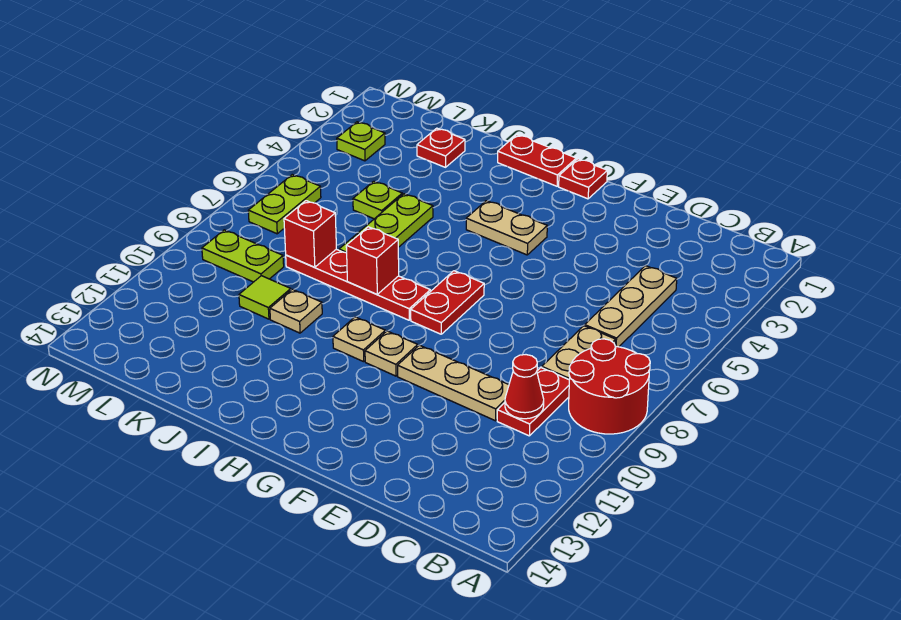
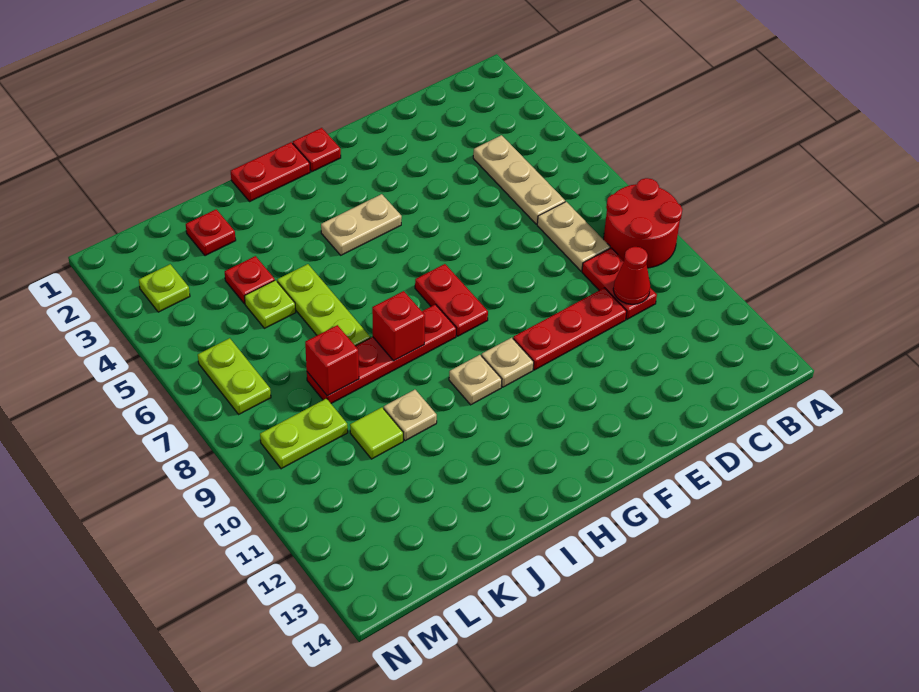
tan plate D10:F10 level 1 -> red plate D10:F10 level 1
none -> red plate K4 level 1

